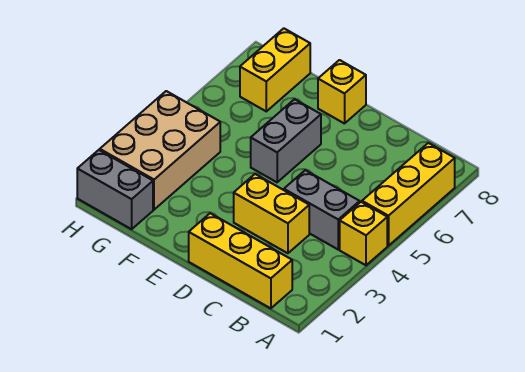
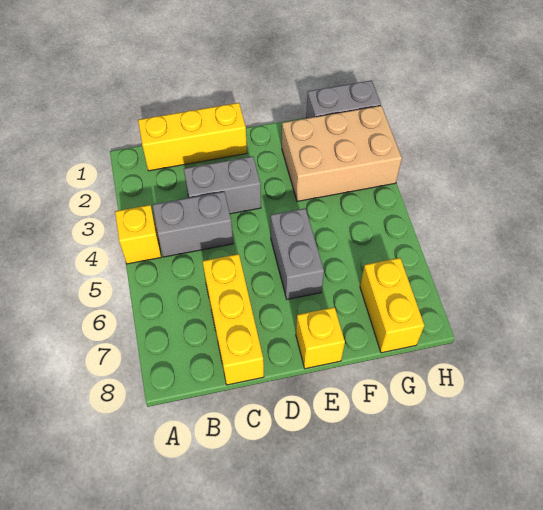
yellow brick A5:A7 level 1 -> yellow brick C6:C8 level 1
yellow brick C3:D3 level 1 -> grey brick C3:D3 level 1
tan brick G2:H4 level 1 -> tan brick F2:H3 level 1

